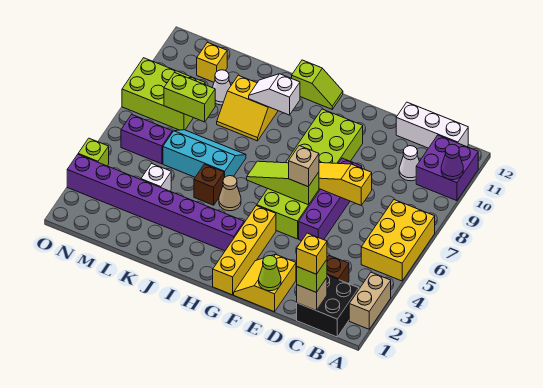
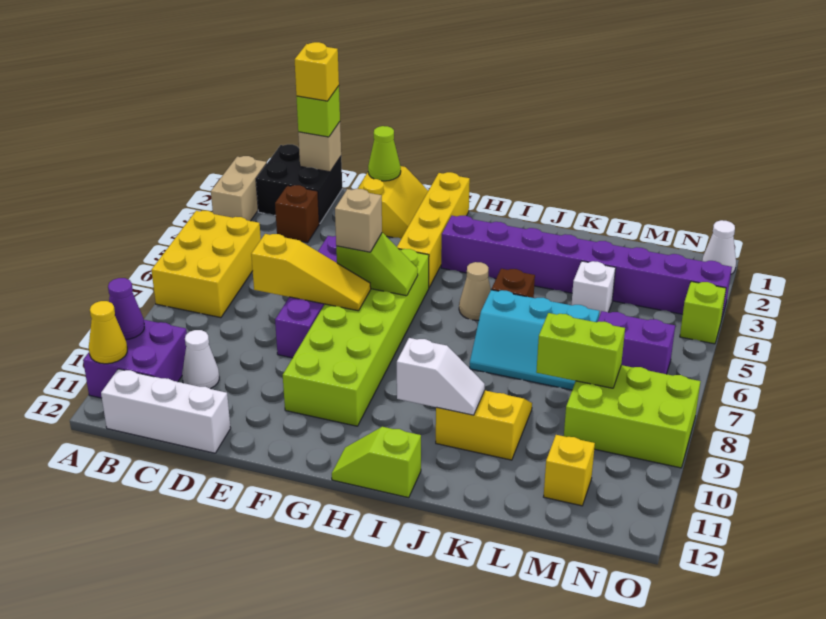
none -> yellow cone A11 level 2
lime slope F6:H6 level 2 top F -> lime slope F6:G6 level 2 top F
white cone L10 level 1 -> white cone O1 level 1

